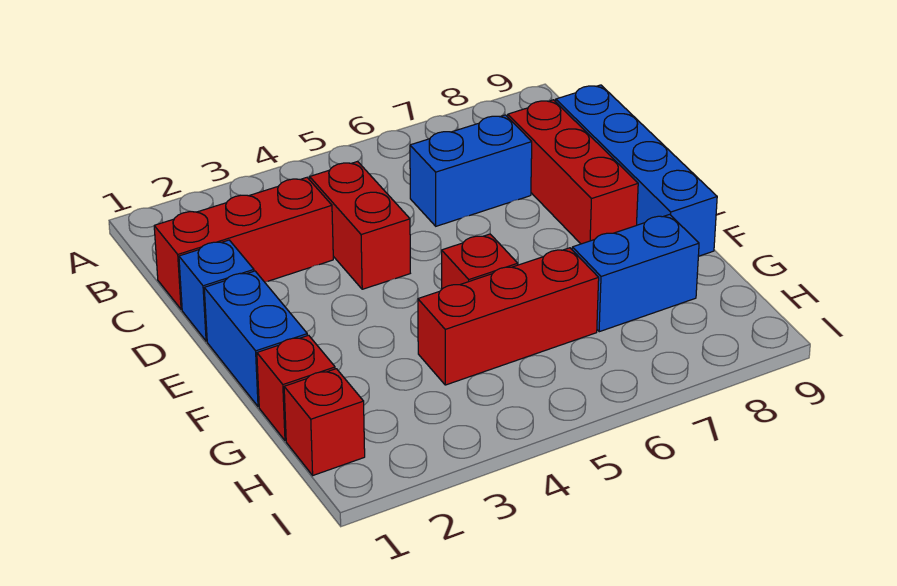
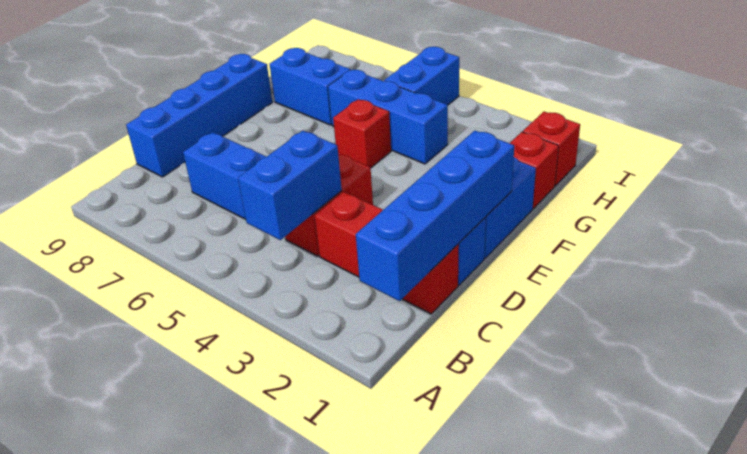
none -> blue brick B1:E1 level 2
none -> blue brick B4:C4 level 2
red brick C8:E8 level 1 -> none
red brick G4:G6 level 1 -> blue brick G4:G6 level 1
none -> blue brick H5:I5 level 1

